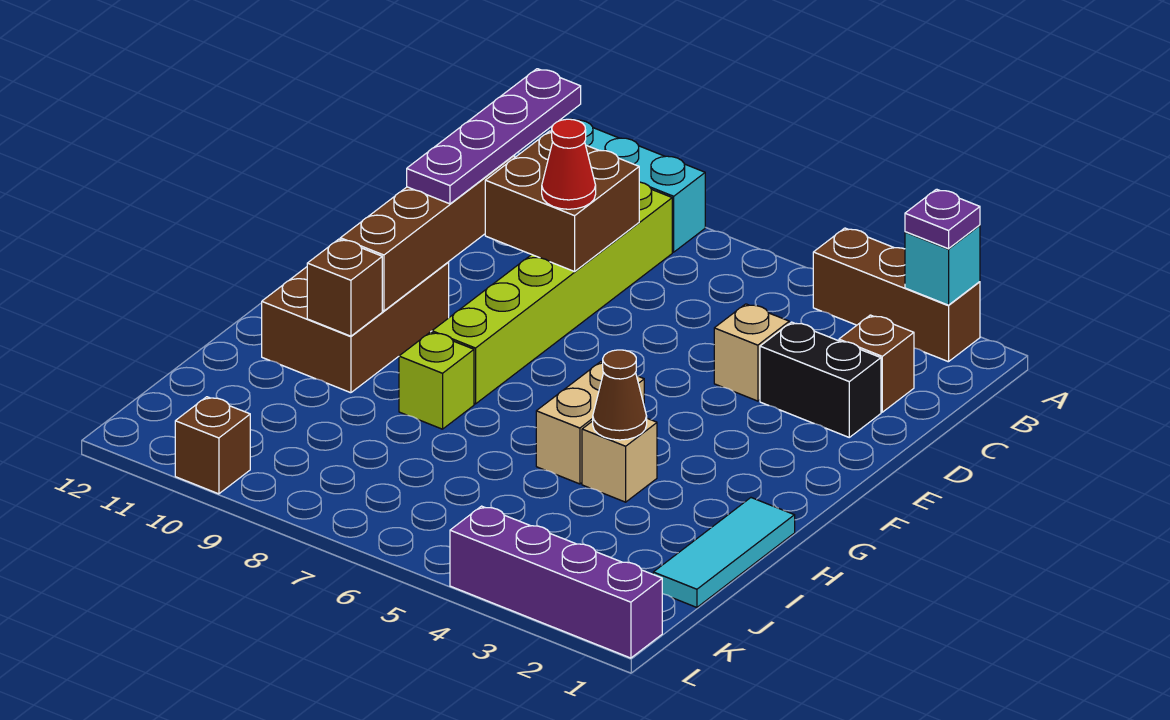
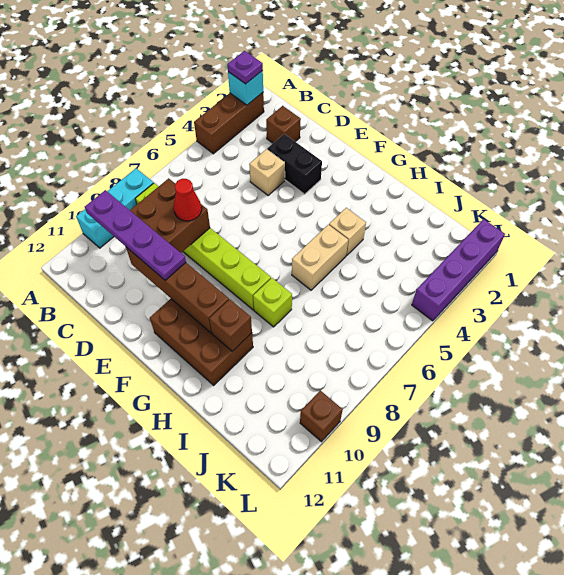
black brick D2:D3 level 1 -> black brick D3:E3 level 1
tan brick G5:H5 level 1 -> tan brick H5:H6 level 1
cyan tile H1:J1 level 1 -> none
brown cone H4 level 2 -> none

